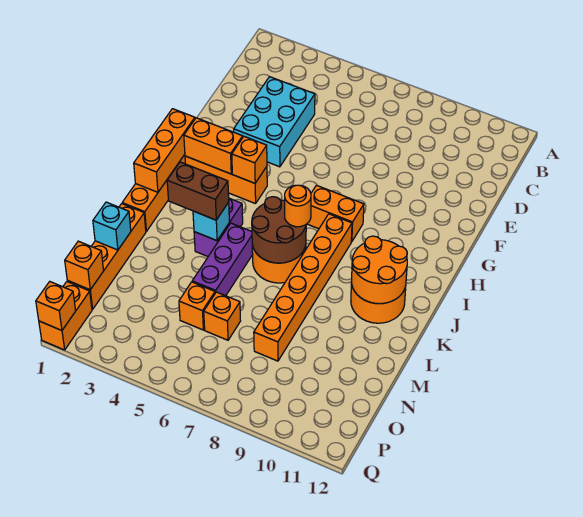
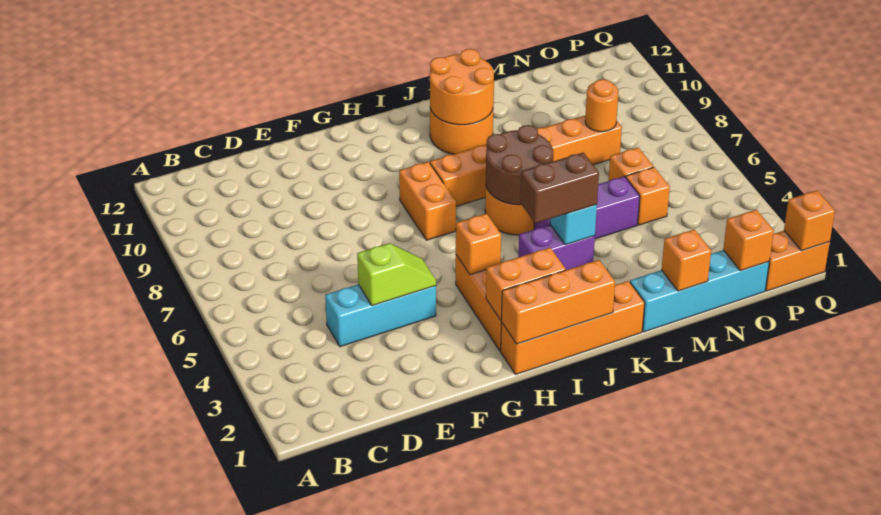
cyan brick D3:F4 level 1 -> cyan brick D4:F4 level 1
none -> lime slope E4:F4 level 2 top E
orange brick H2:H3 level 2 -> orange brick H2:I2 level 2
orange round brick J7 level 3 -> orange round brick N8 level 2
brown brick K3:K4 level 3 -> brown brick J4:K4 level 3
orange brick L1:O1 level 1 -> cyan brick L1:O1 level 1
cyan brick M1 level 2 -> orange brick M1 level 2

